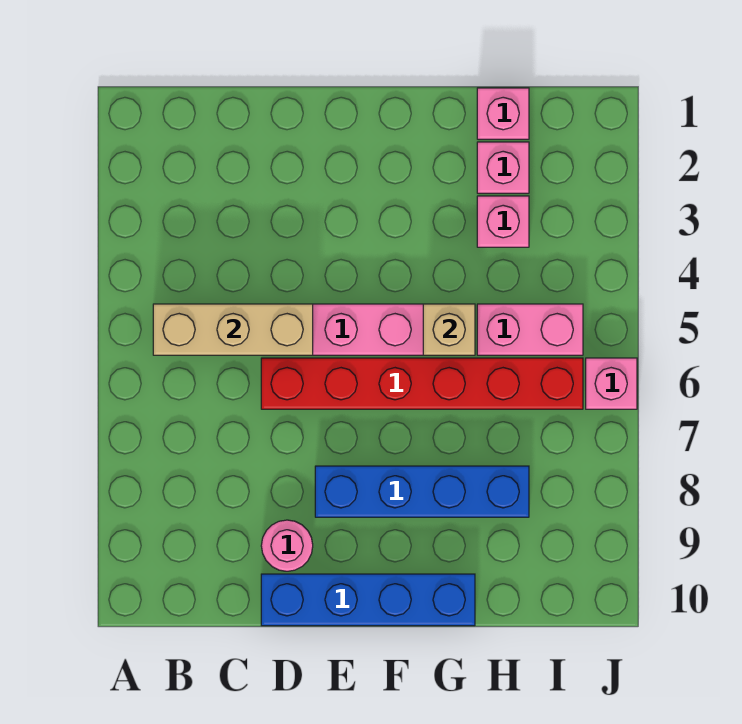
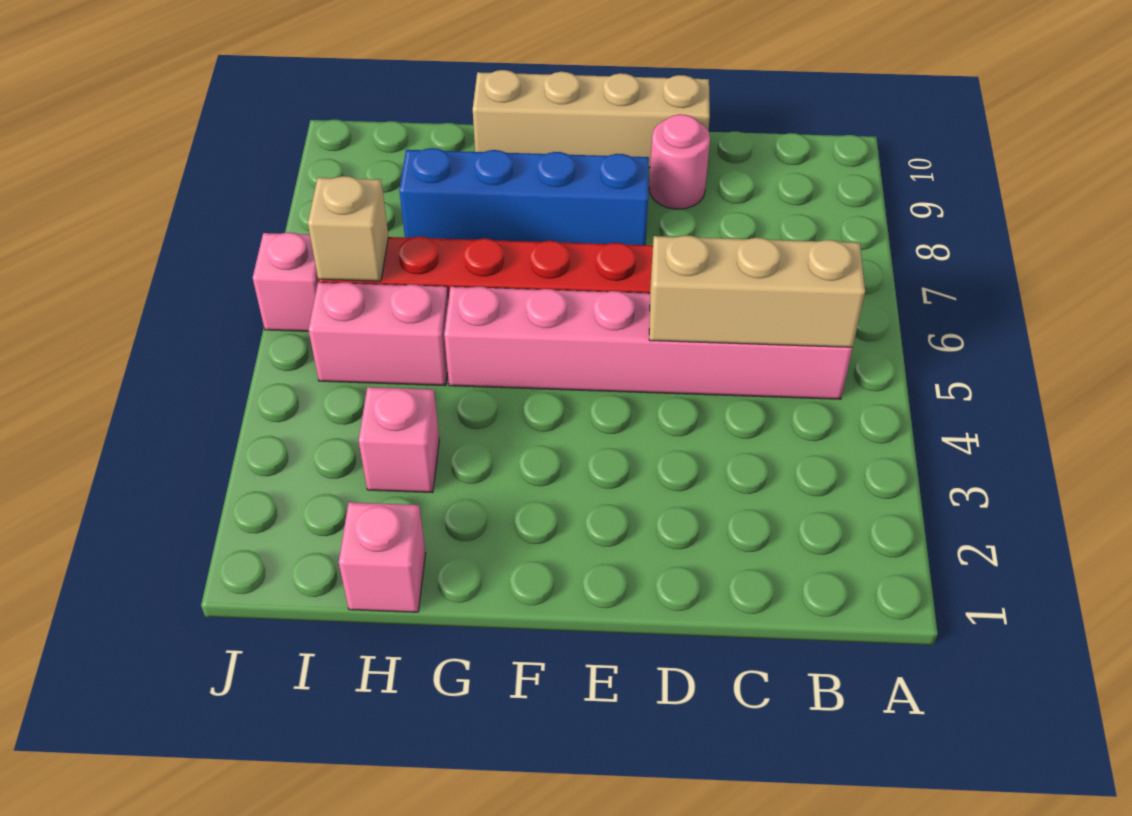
blue brick D10:G10 level 1 -> tan brick D10:G10 level 1
tan brick G5 level 2 -> tan brick I6 level 2
pink brick H2 level 1 -> none

